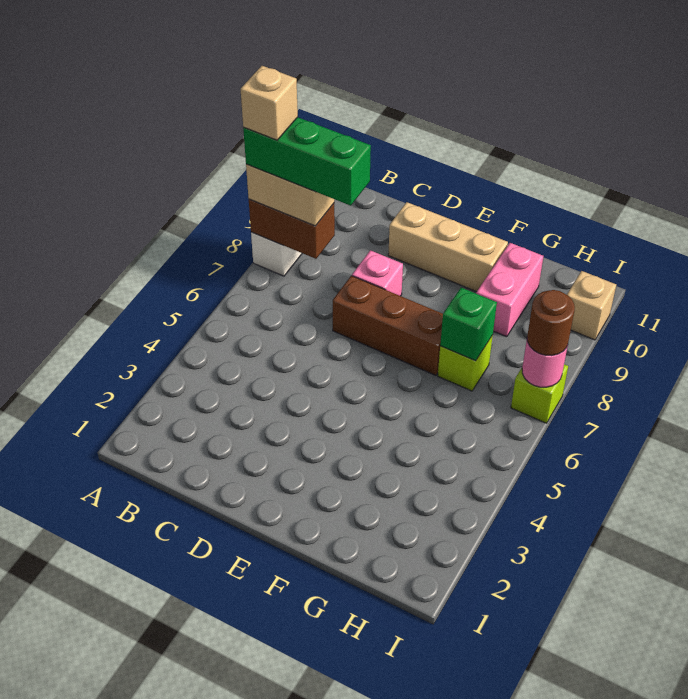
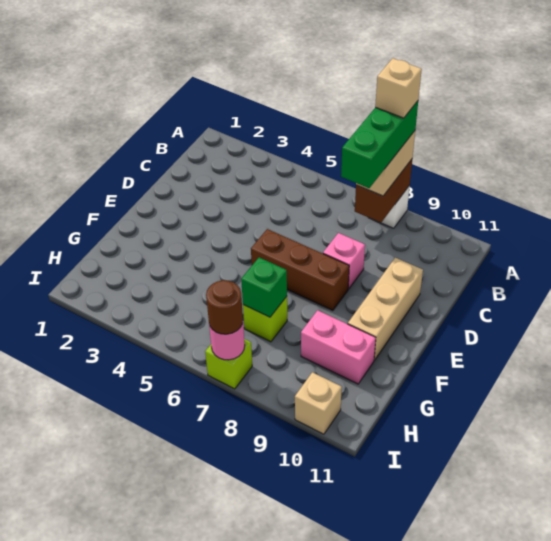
brown brick D7:F7 level 1 -> brown brick E6:E8 level 1

